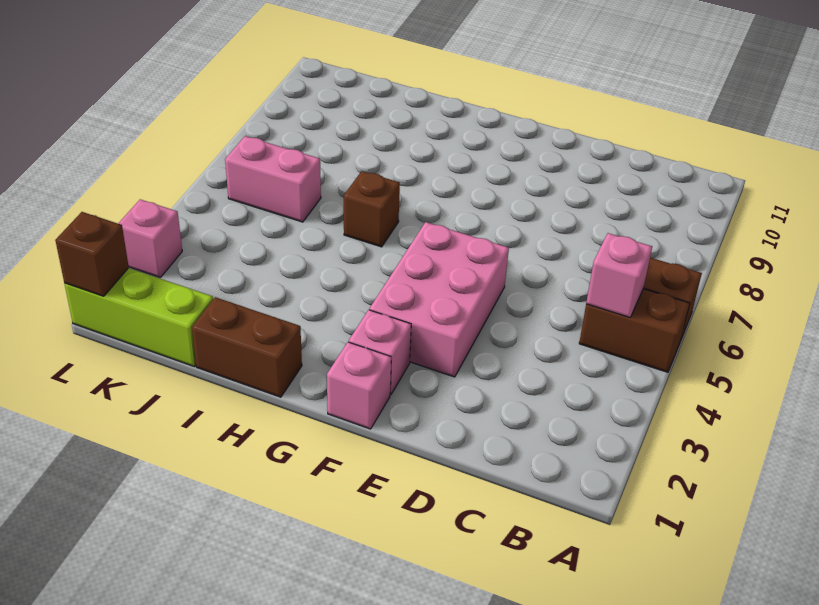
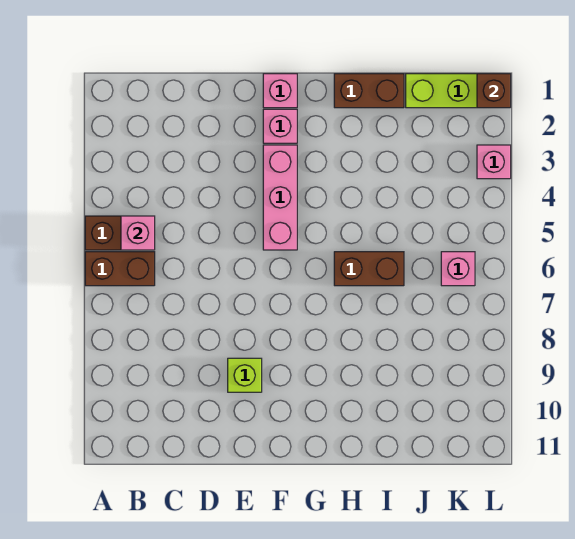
pink brick E3:F5 level 1 -> pink brick F3:F5 level 1
none -> lime brick E9 level 1
brown brick H6 level 1 -> brown brick H6:I6 level 1
pink brick J6:K6 level 1 -> pink brick K6 level 1

